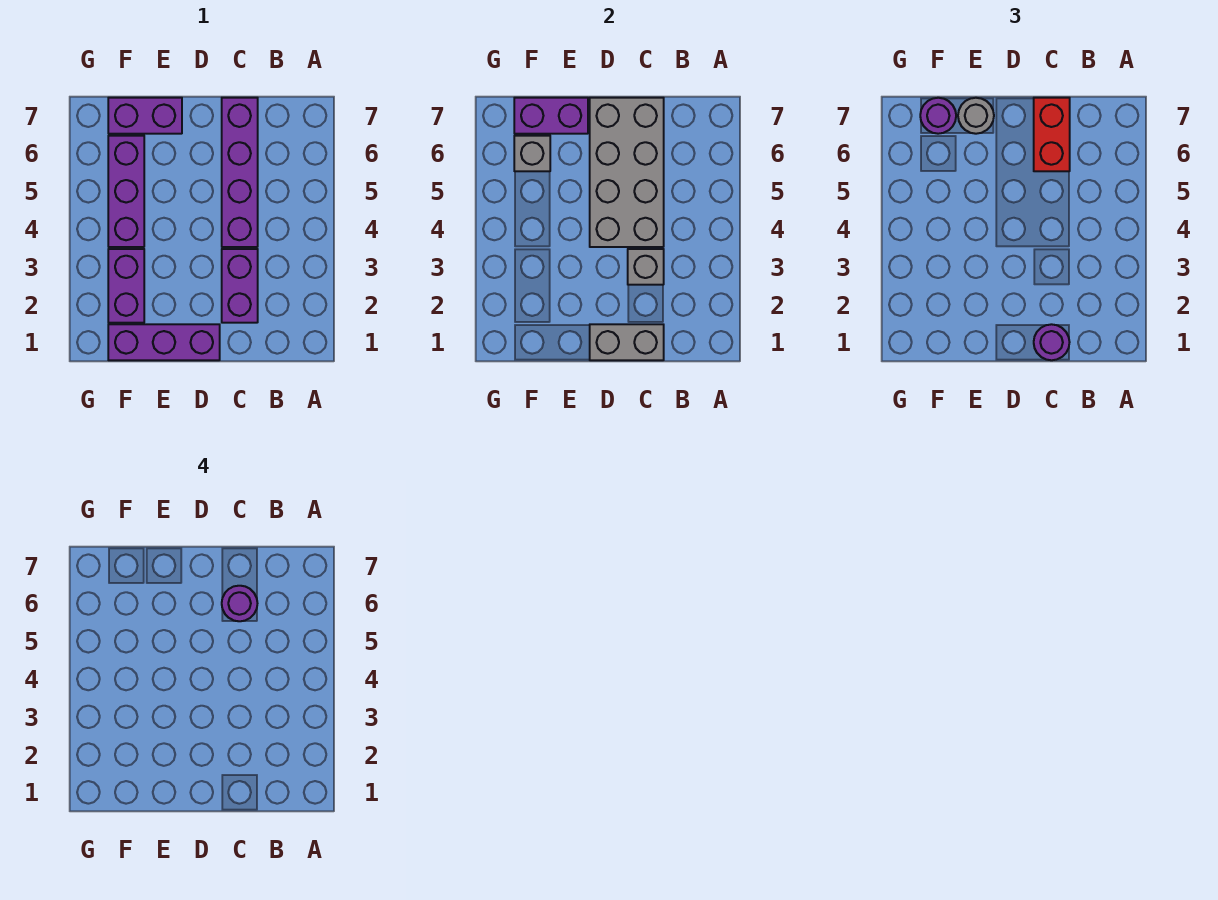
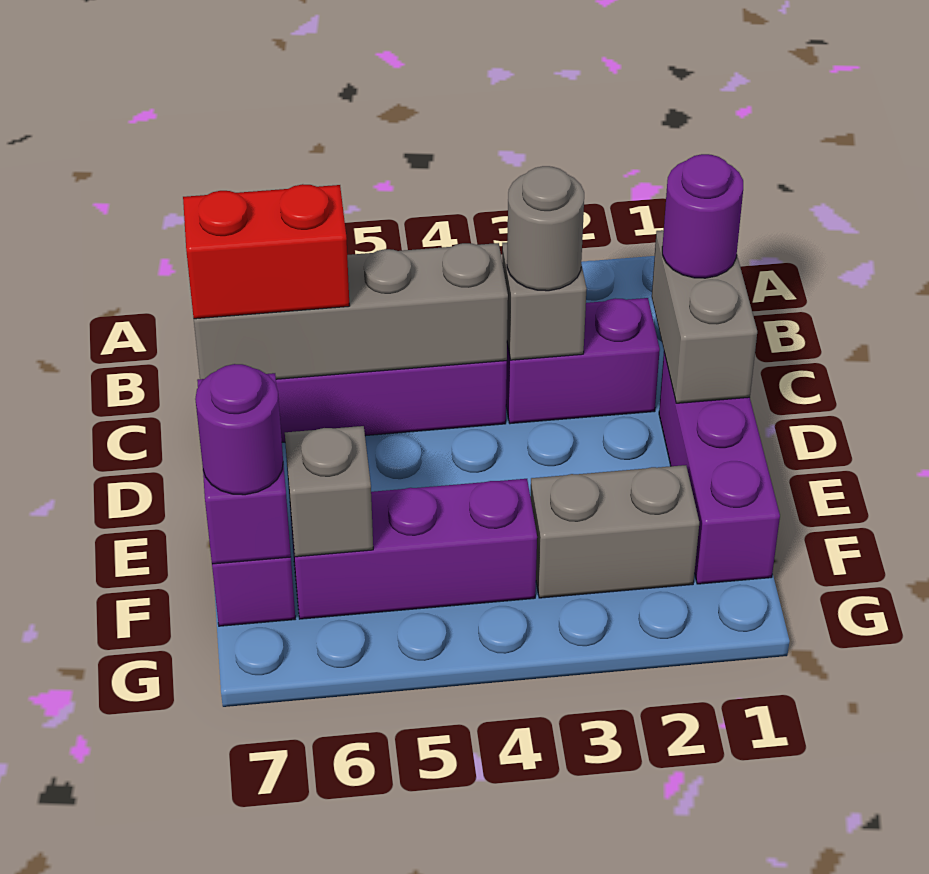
grey brick C4:D7 level 2 -> grey brick C4:C7 level 2
purple round brick C6 level 4 -> none
grey round brick E7 level 3 -> grey round brick C3 level 3
purple brick F2:F3 level 1 -> grey brick F2:F3 level 1

